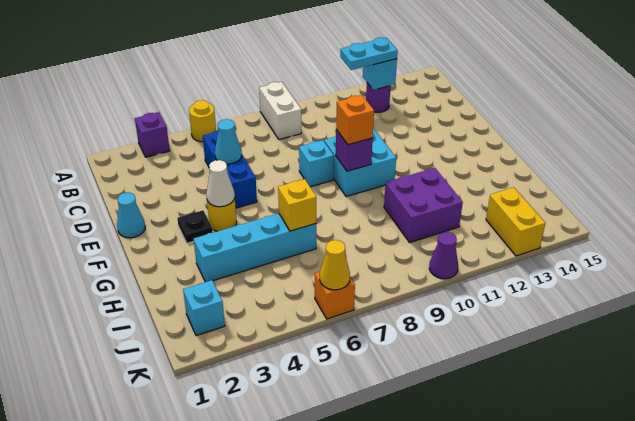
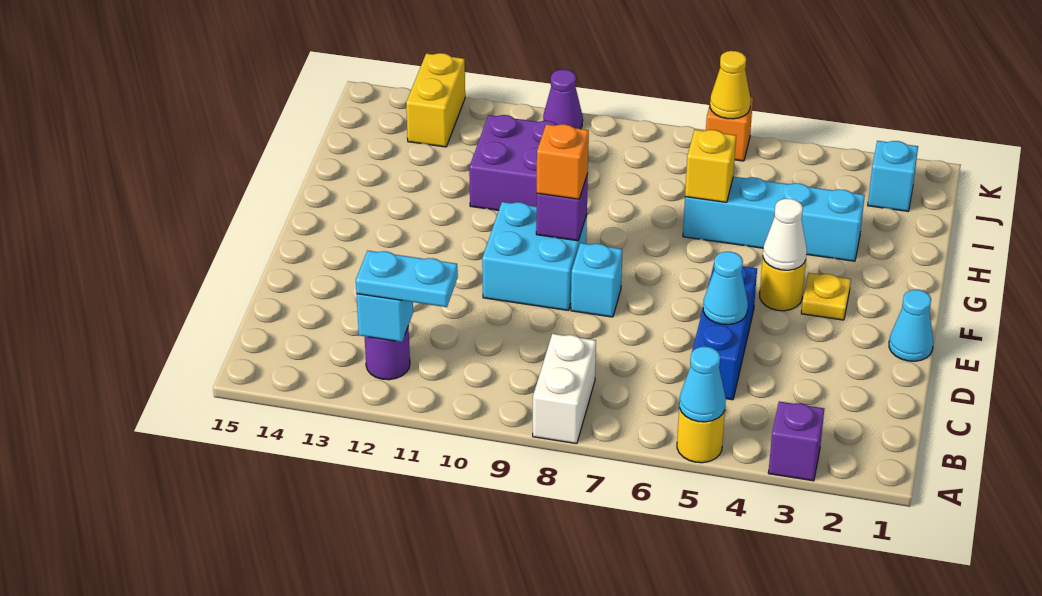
none -> cyan cone A5 level 2
black plate F3 level 1 -> yellow plate F3 level 1

